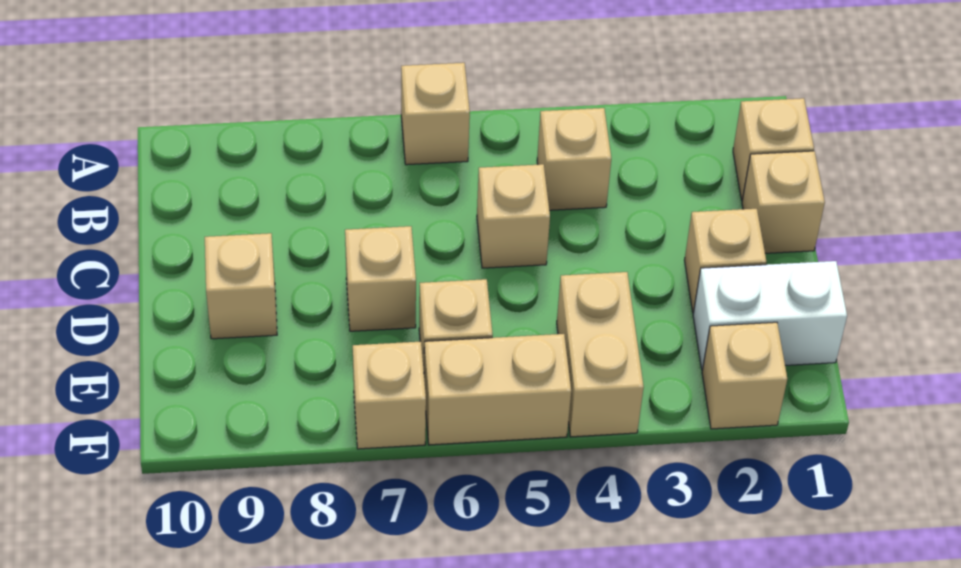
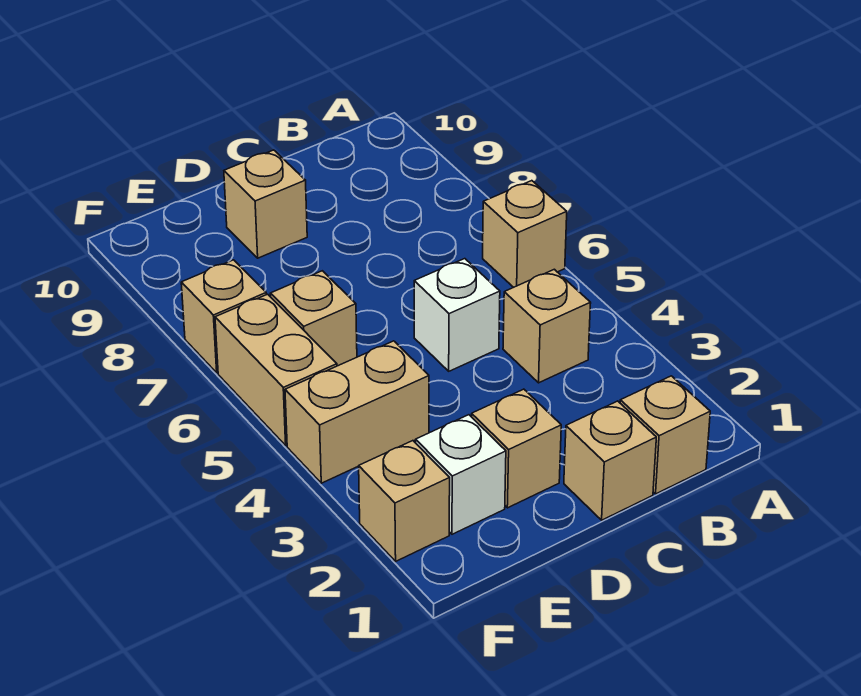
tan brick C5 level 1 -> white brick C5 level 1
tan brick D7 level 1 -> none
white brick E1:E2 level 1 -> white brick E2 level 1

